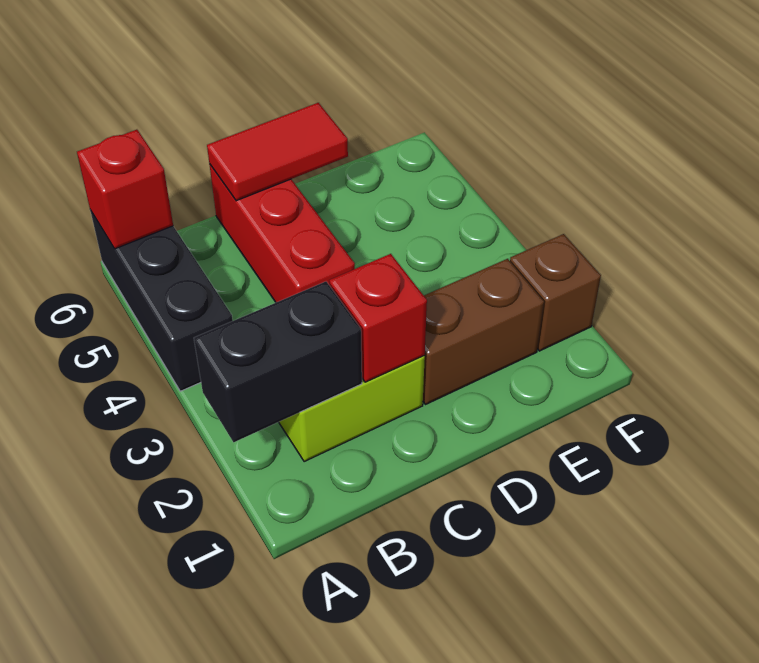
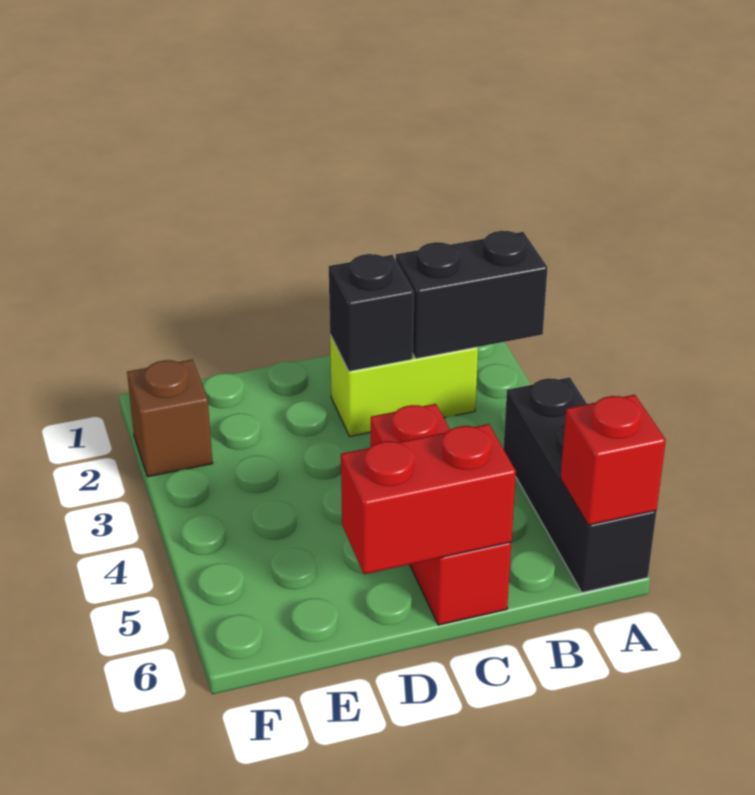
red brick C2 level 2 -> black brick C2 level 2
red tile C6:D6 level 2 -> red brick C6:D6 level 2
brown brick D2:E2 level 1 -> none

